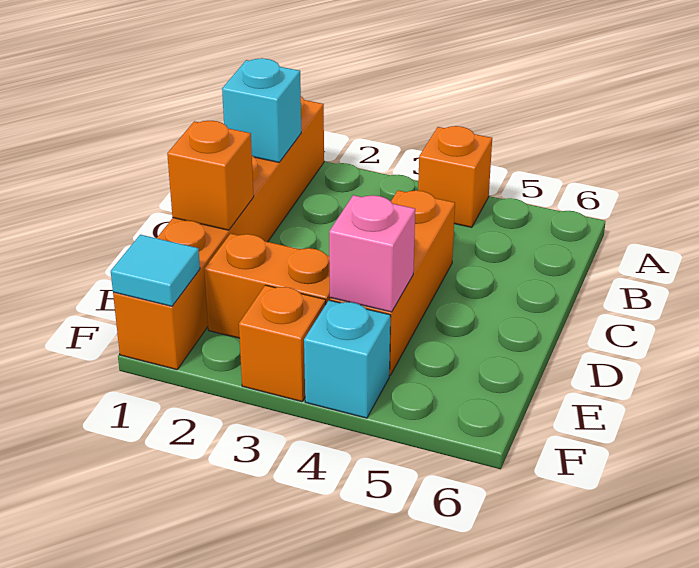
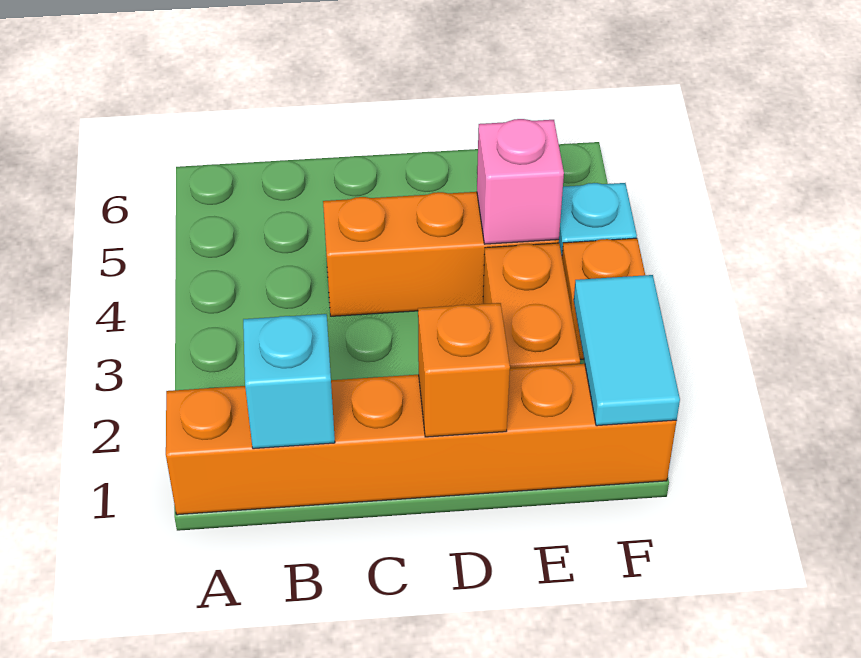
orange brick A4 level 1 -> none
cyan tile F1 level 2 -> cyan tile F1:F2 level 2

